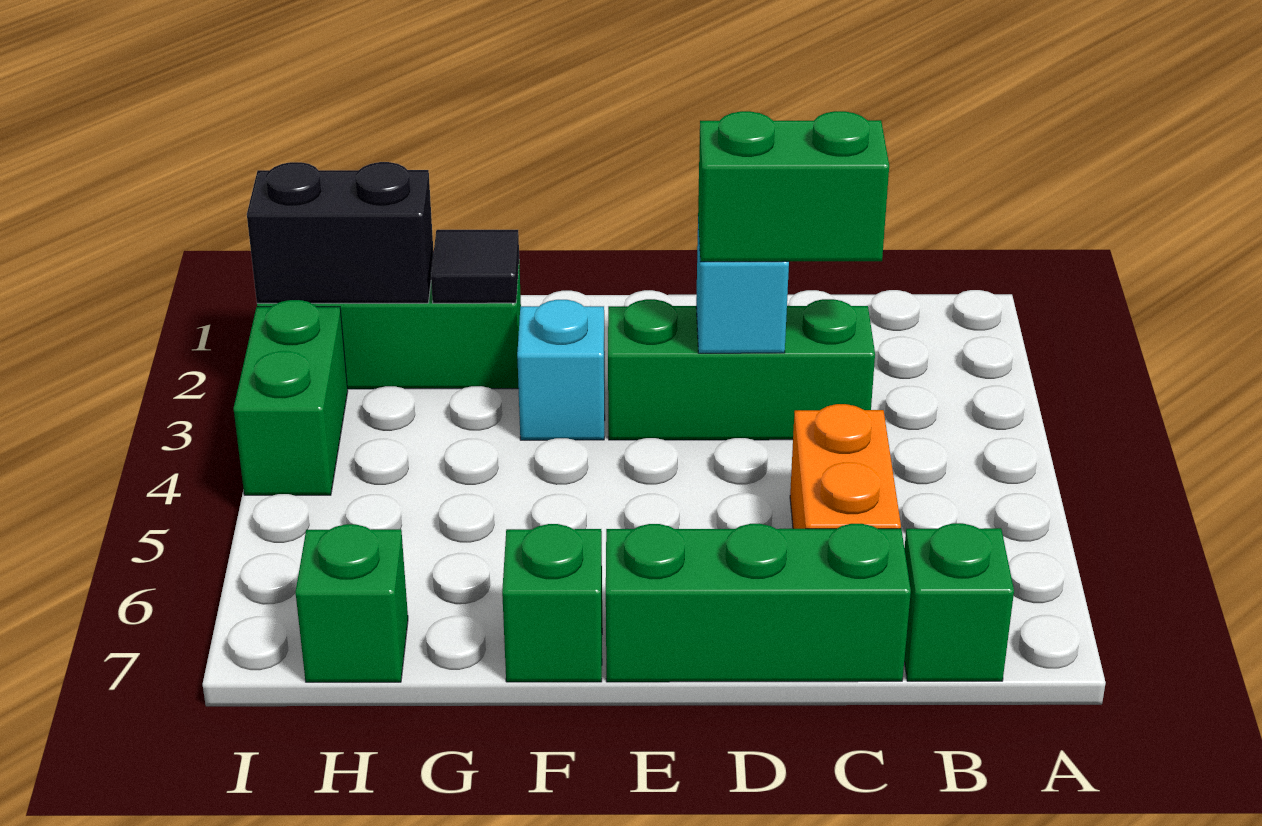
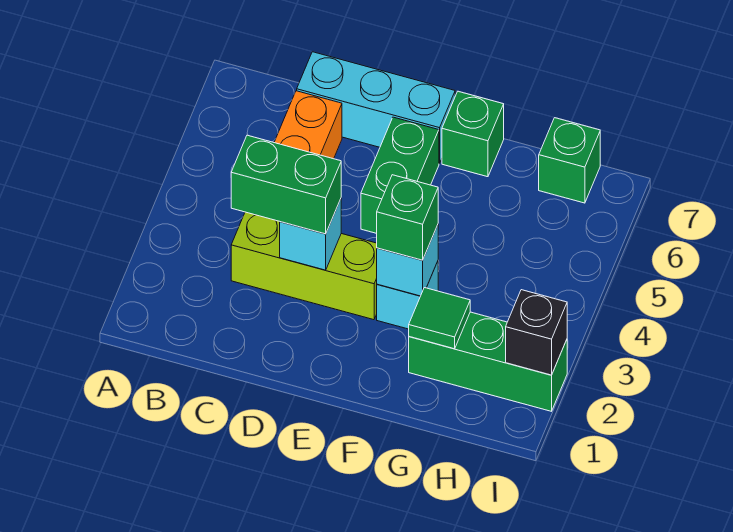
green brick B7 level 1 -> green brick F3 level 3
green brick C3:E3 level 1 -> lime brick C3:E3 level 1
green brick C7:E7 level 1 -> cyan brick C7:E7 level 1
none -> cyan brick F3 level 2
black tile G2 level 2 -> green tile G2 level 2
black brick H2:I2 level 2 -> black brick I2 level 2
green brick I3:I4 level 1 -> green brick E5:E6 level 1

